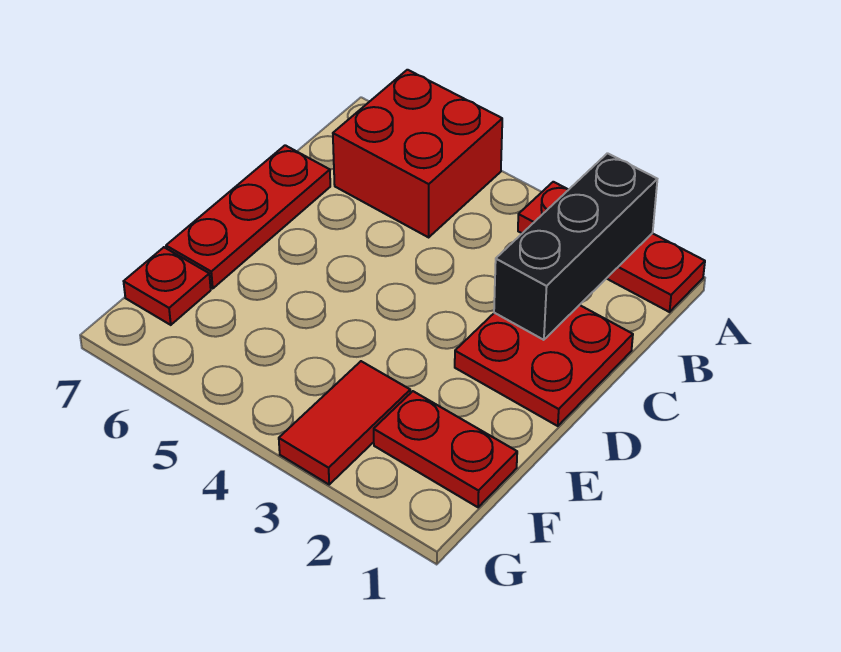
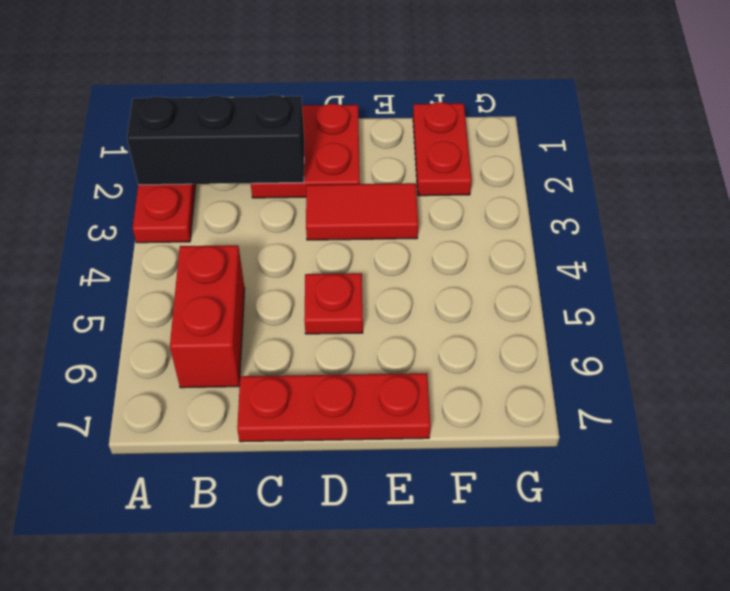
red brick A5:B6 level 1 -> red brick B5:B6 level 1
red tile F3:G3 level 1 -> red tile D3:E3 level 1
red plate F7 level 1 -> red plate D5 level 1

